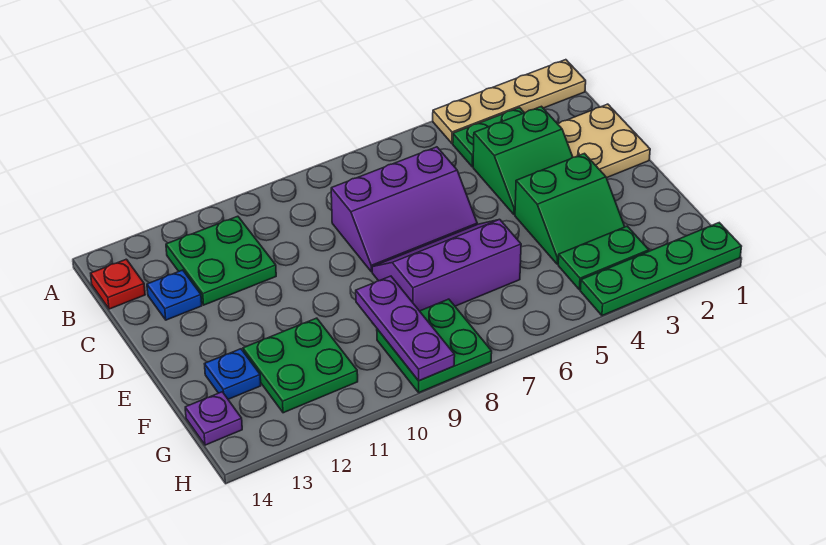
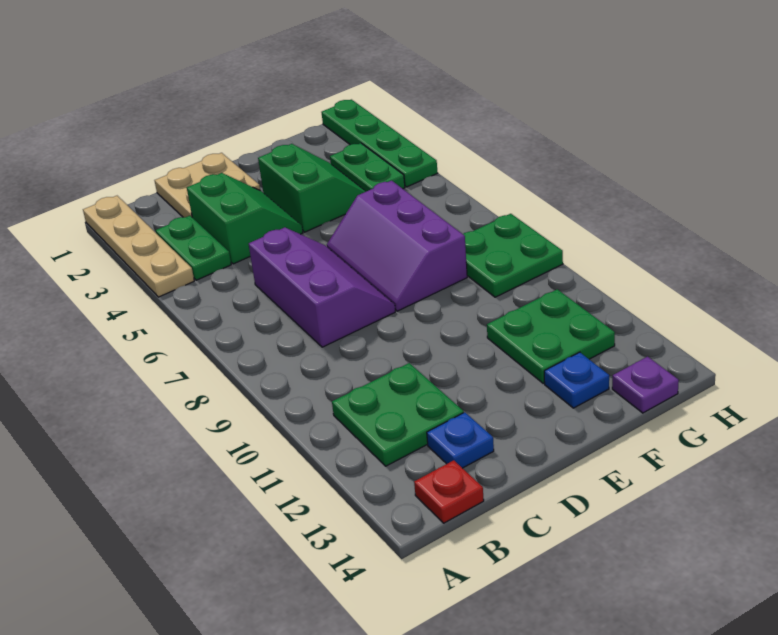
purple plate F9:H9 level 2 -> none

